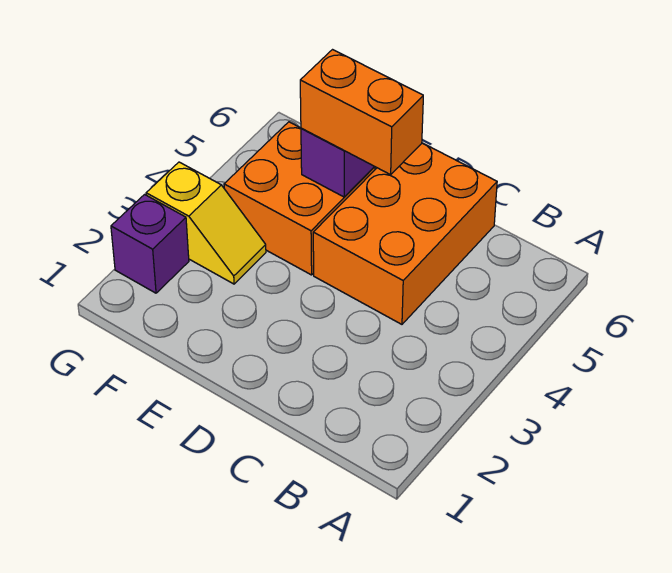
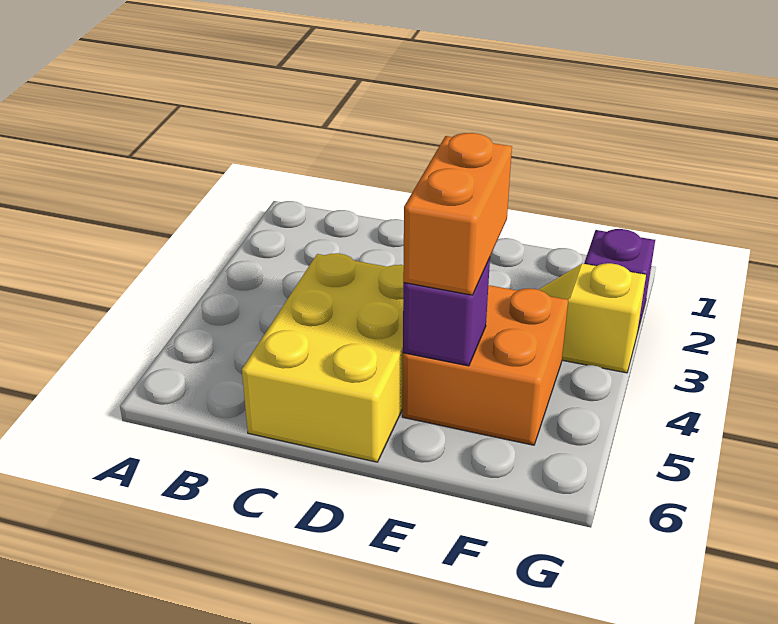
orange brick C4:D6 level 1 -> yellow brick C4:D6 level 1
orange brick D5:E5 level 3 -> orange brick E4:E5 level 3

